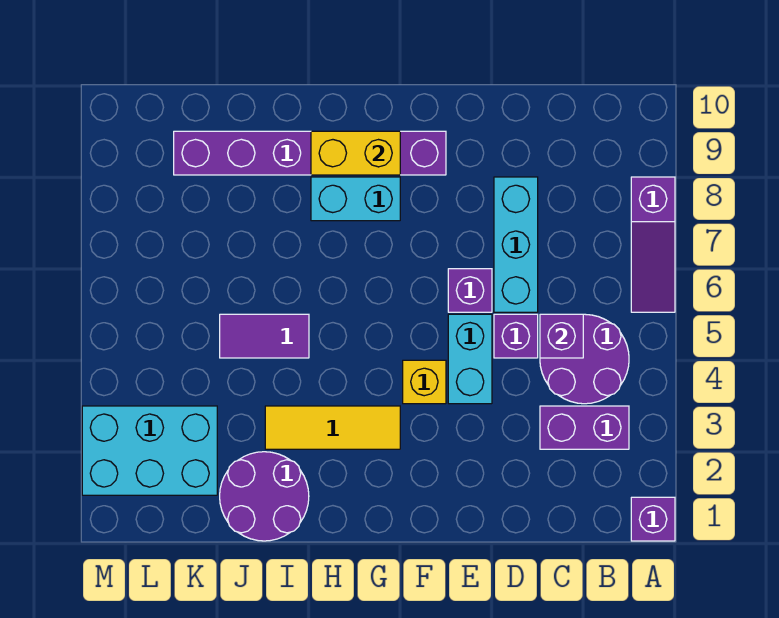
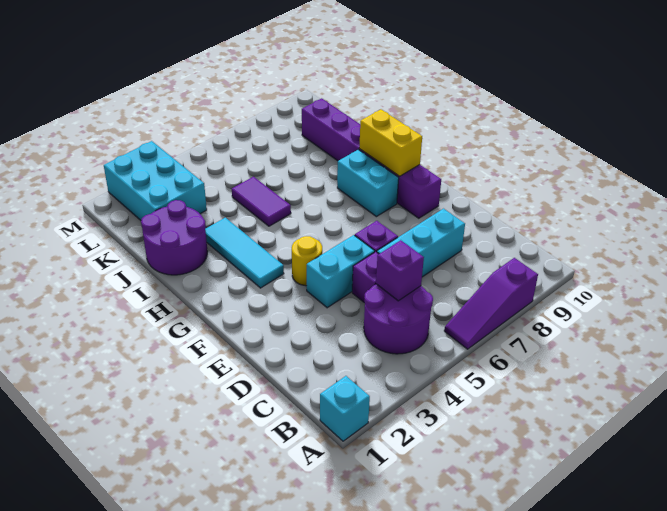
purple brick A1 level 1 -> cyan brick A1 level 1
purple brick B3:C3 level 1 -> none
yellow brick F4 level 1 -> yellow round brick F4 level 1
yellow tile G3:I3 level 1 -> cyan tile G3:I3 level 1

